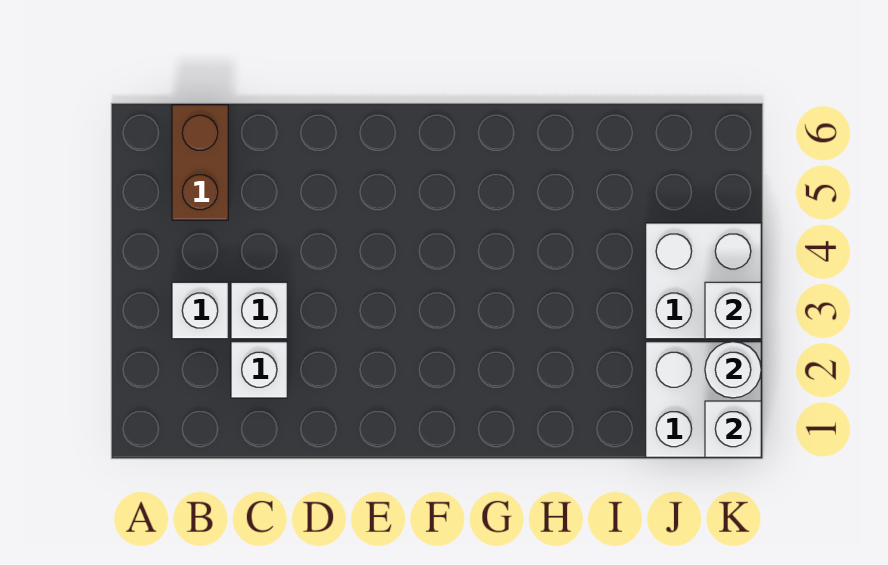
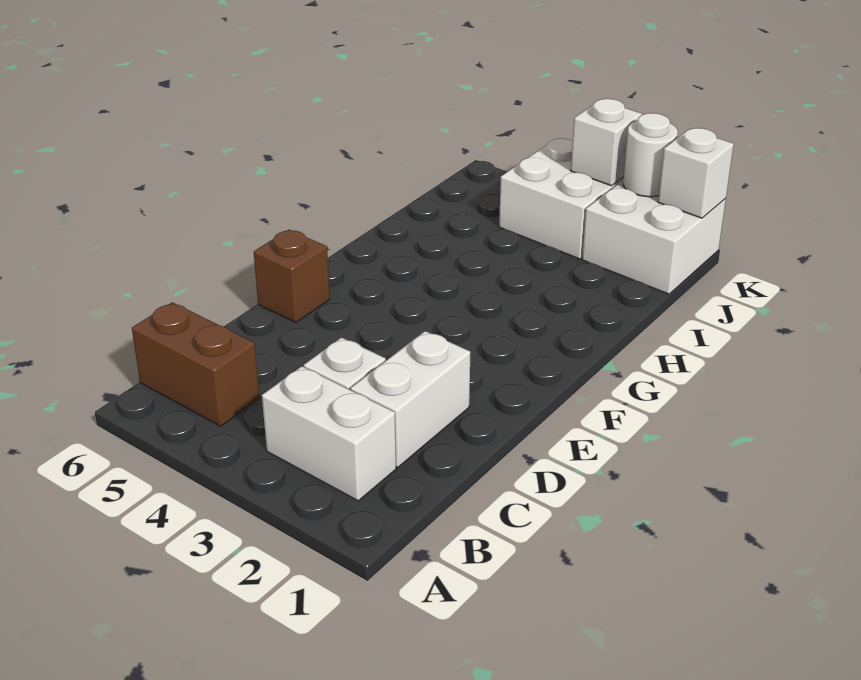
white brick B3 level 1 -> white brick B2:B3 level 1
white brick C2 level 1 -> white brick C2:D2 level 1
none -> brown brick E6 level 1

